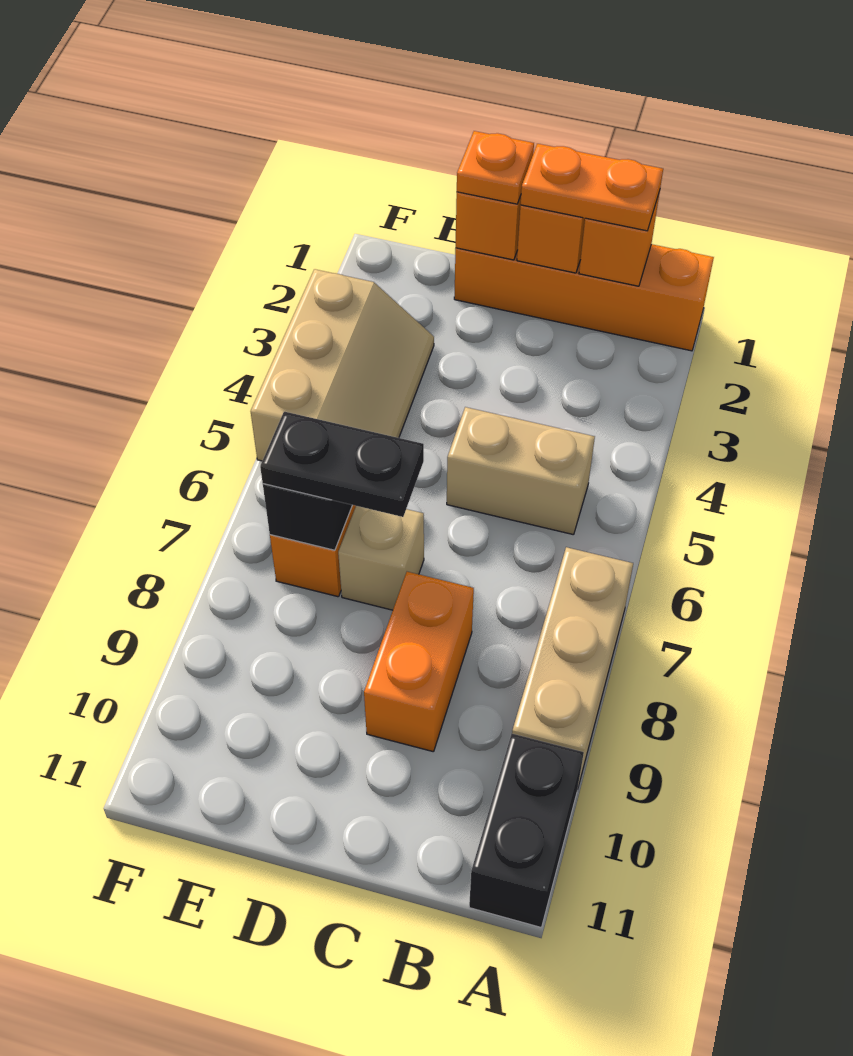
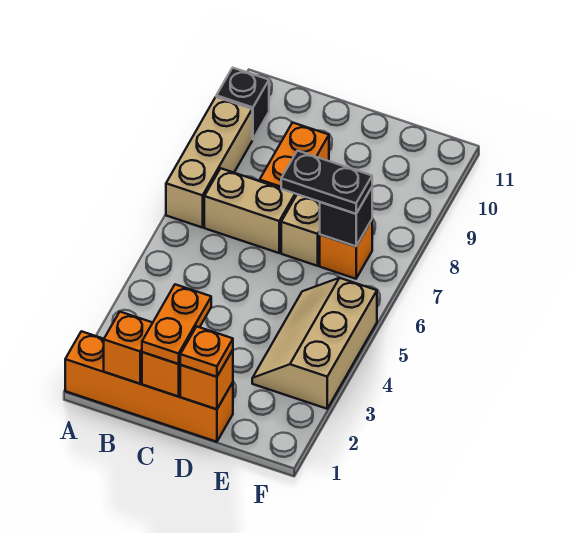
black brick A10:A11 level 1 -> black brick A10 level 1
orange plate B1:C1 level 3 -> orange plate C1:C2 level 3
tan brick B5:C5 level 1 -> tan brick B7:C7 level 1

